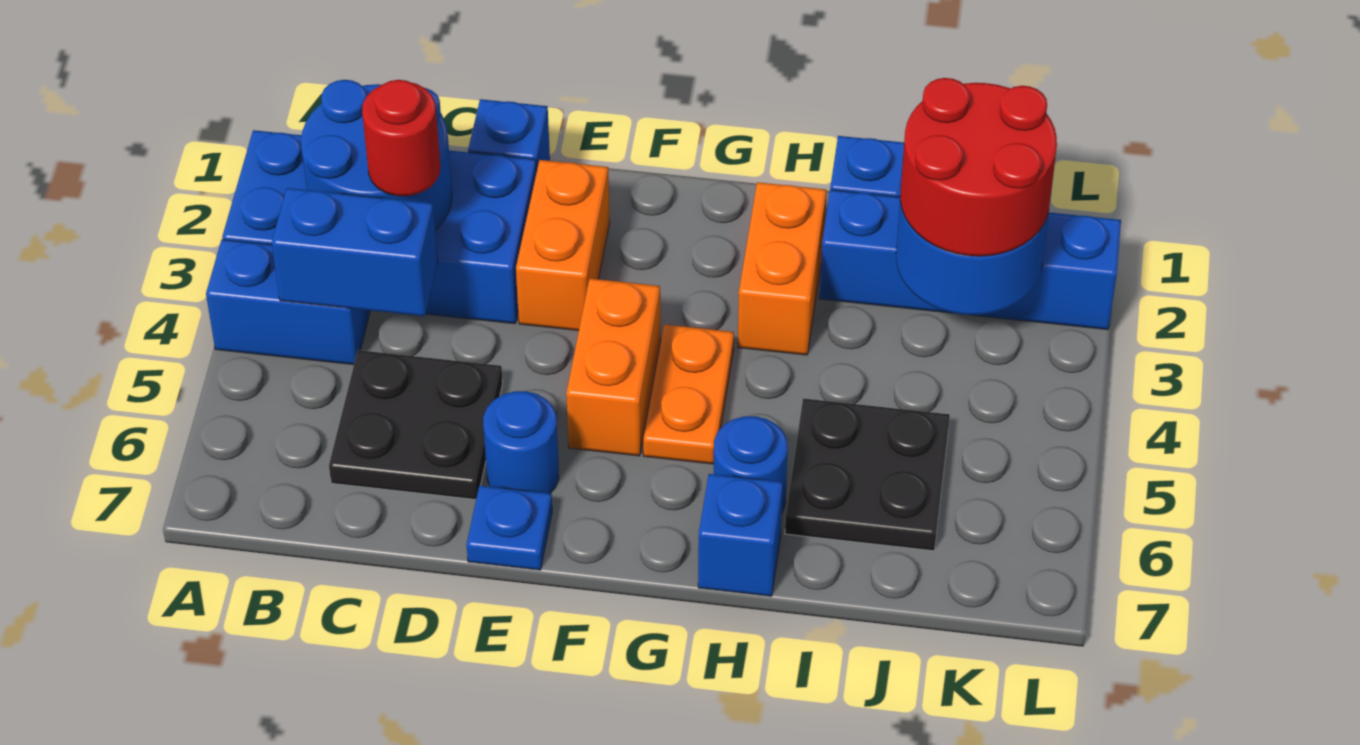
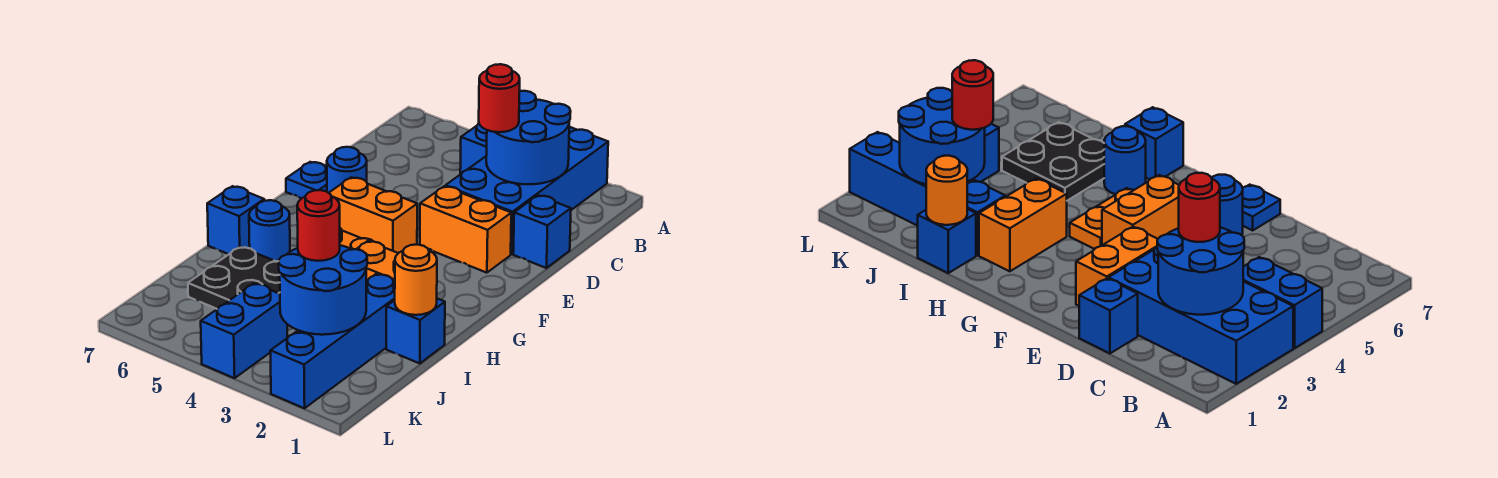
blue brick B4:C4 level 2 -> blue brick K4:L4 level 1
black plate C5:D6 level 1 -> none
none -> orange round brick I1 level 2
red round brick J2:K3 level 3 -> red round brick J3 level 3

